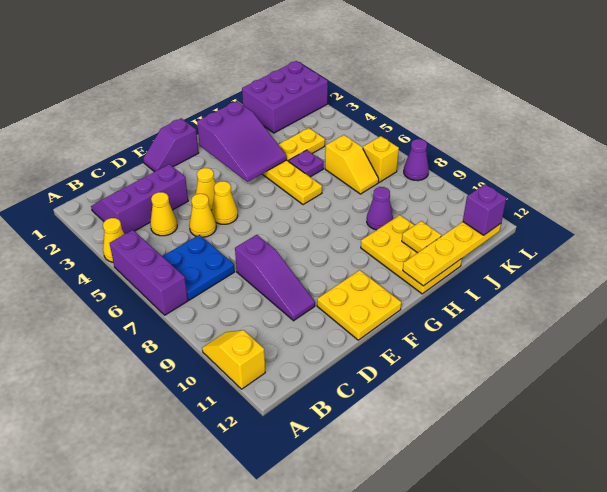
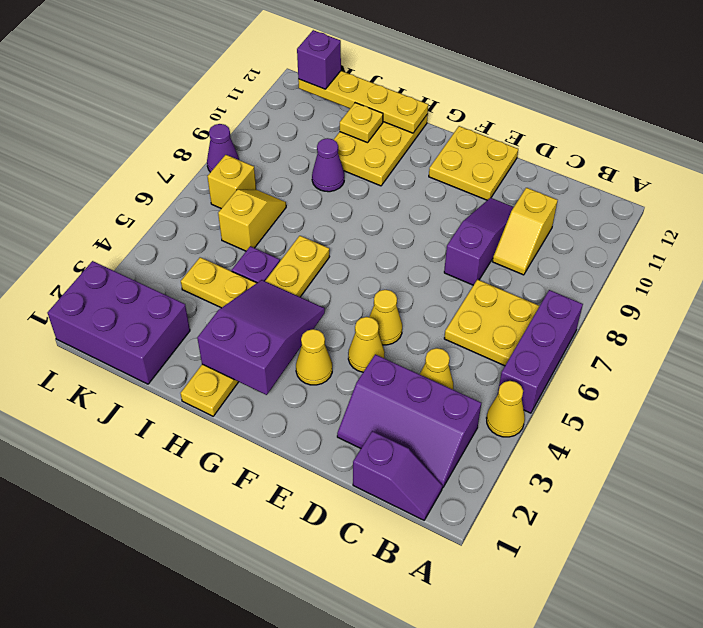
yellow slope A10:A11 level 1 top 11 -> yellow slope C9:C10 level 1 top 10
blue plate B6:C7 level 1 -> yellow plate B6:C7 level 1
yellow cone D5 level 1 -> yellow cone F3 level 1
purple slope E1:F1 level 1 top F -> purple slope B1:C1 level 1 top C

